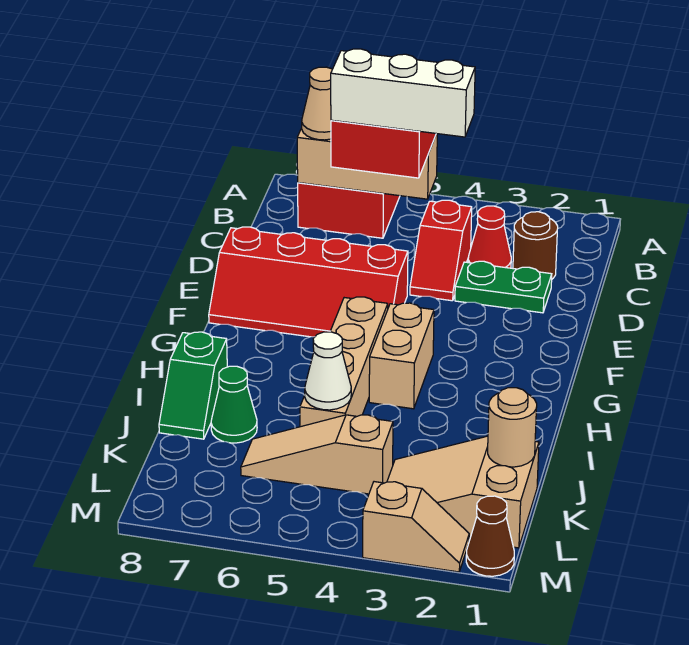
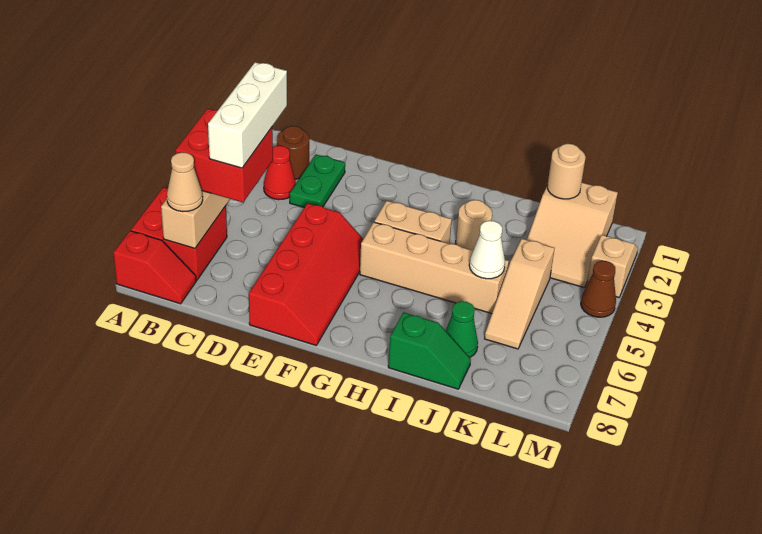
red slope C4:D4 level 1 top C -> red slope A8:B8 level 1 top A
none -> tan round brick I3 level 1
brown cone M1 level 1 -> brown cone M4 level 1

